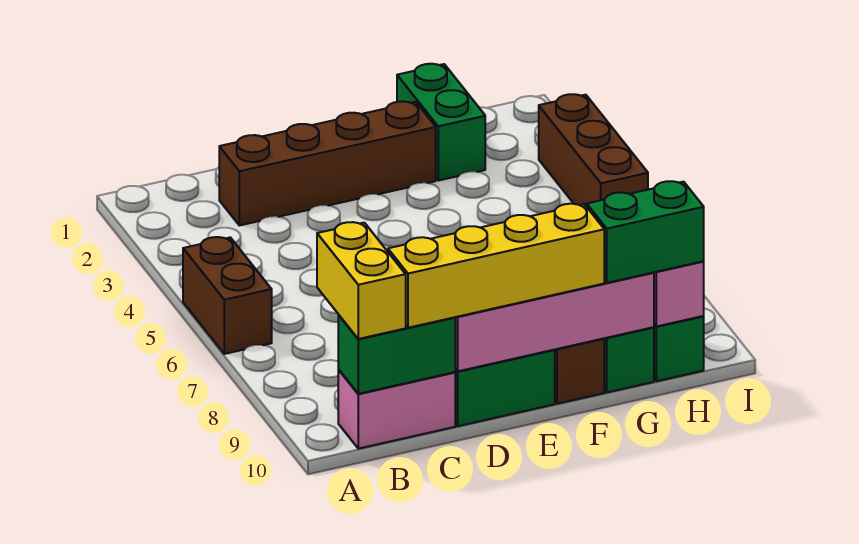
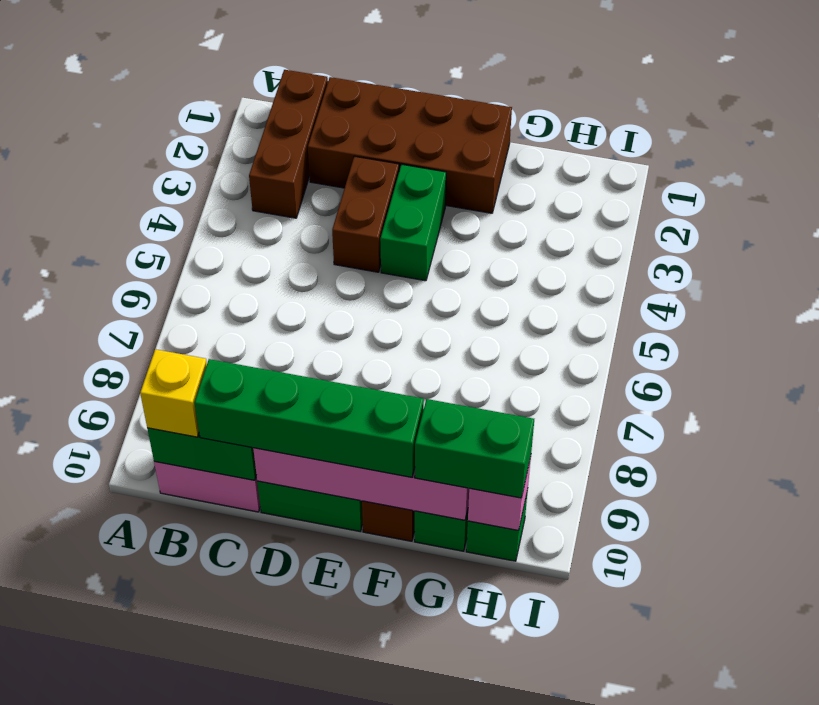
brown brick A5:A6 level 1 -> brown brick D3:D4 level 1
yellow brick B9:B10 level 3 -> yellow brick B10 level 3
brown brick C2:F2 level 1 -> brown brick C1:F2 level 1
yellow brick C10:F10 level 3 -> green brick C10:F10 level 3
green brick G1:G2 level 1 -> green brick E3:E4 level 1
brown brick I3:I5 level 1 -> brown brick B1:B3 level 1

